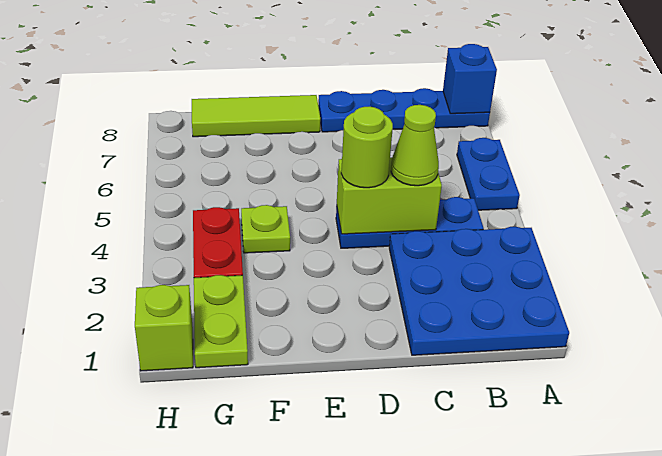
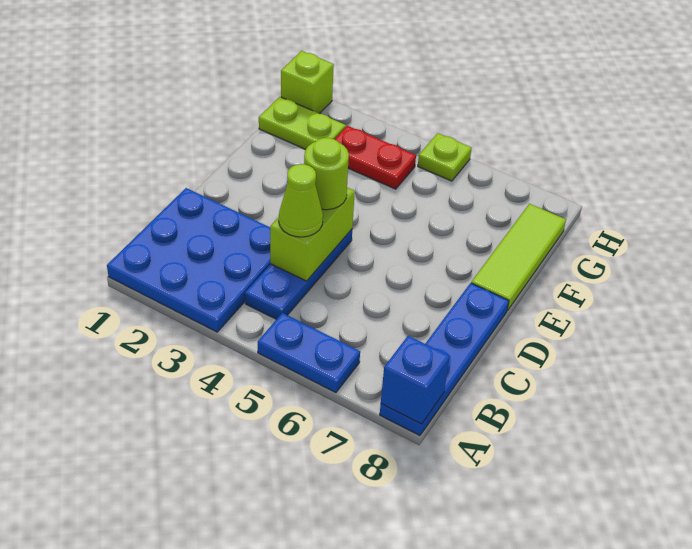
lime plate F4 level 1 -> lime plate H5 level 1

